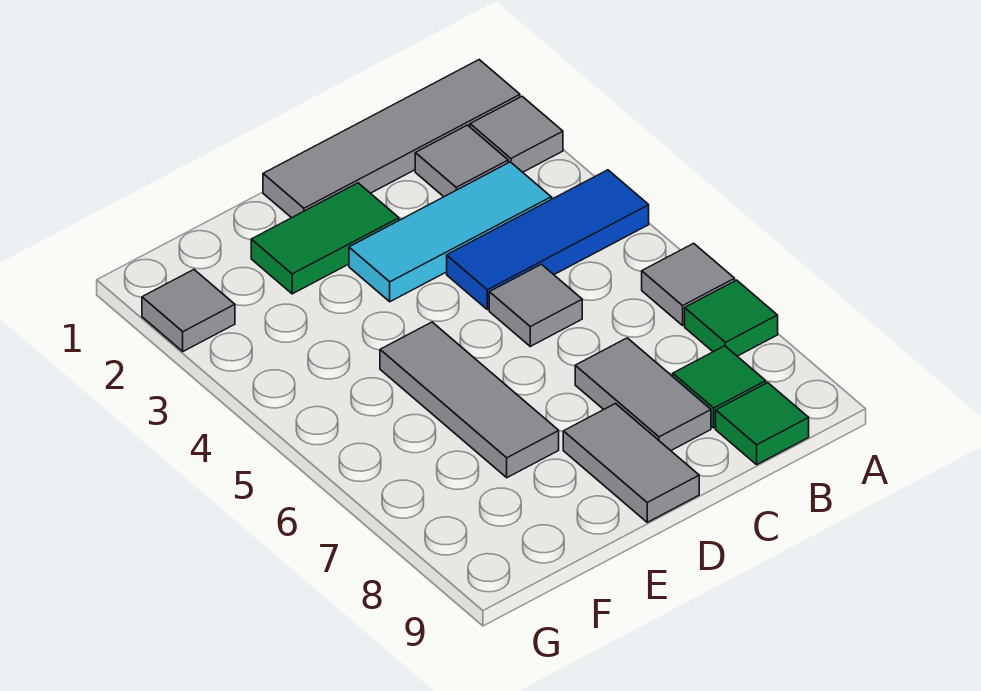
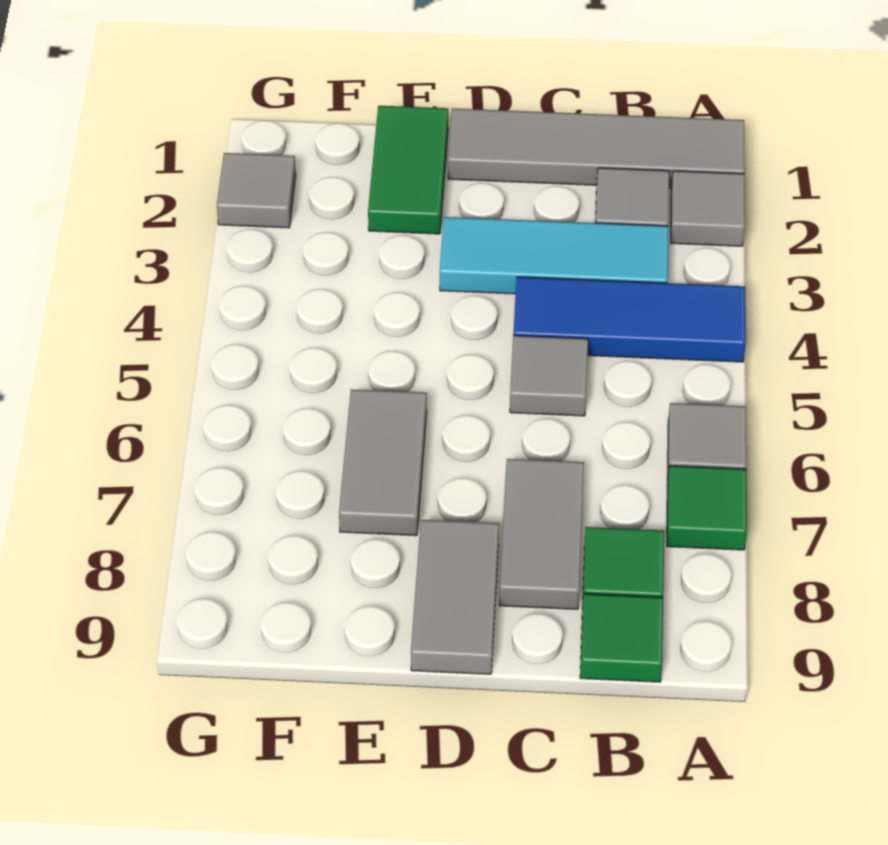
green tile D2:E2 level 1 -> green tile E1:E2 level 1
grey tile E5:E7 level 1 -> grey tile E6:E7 level 1

